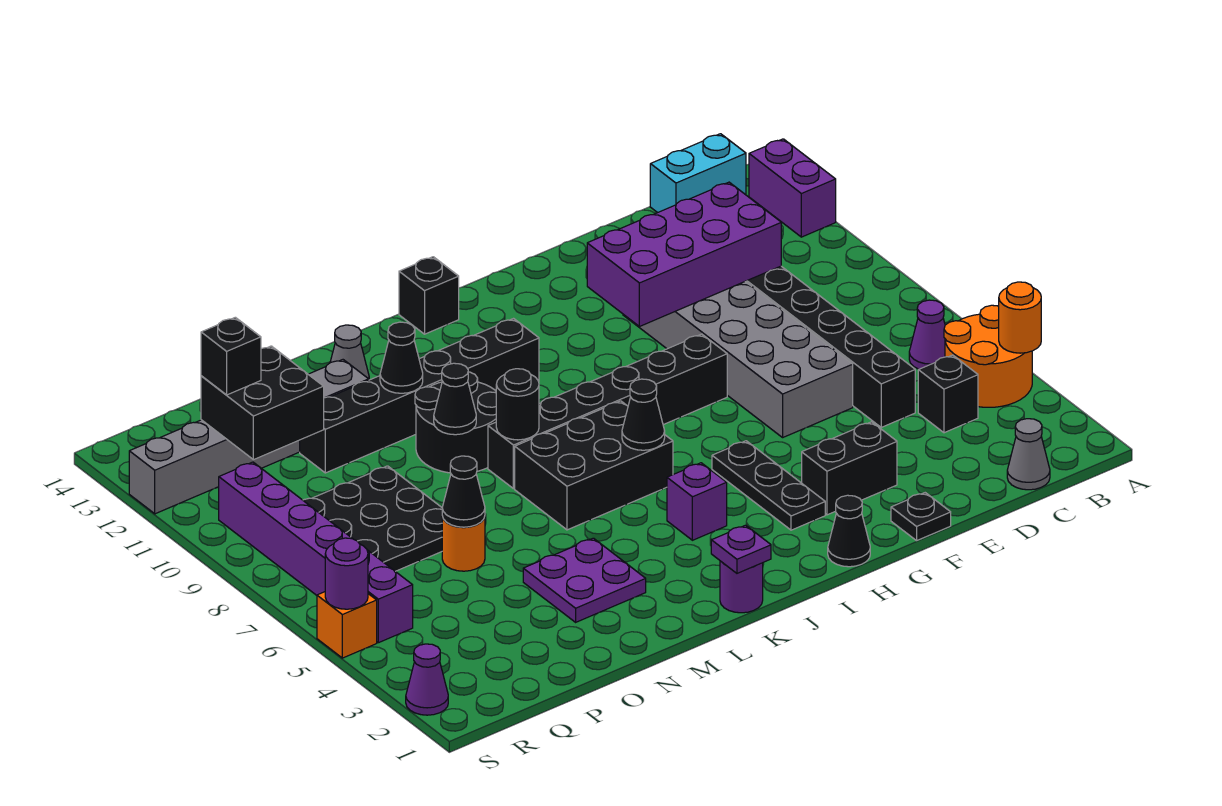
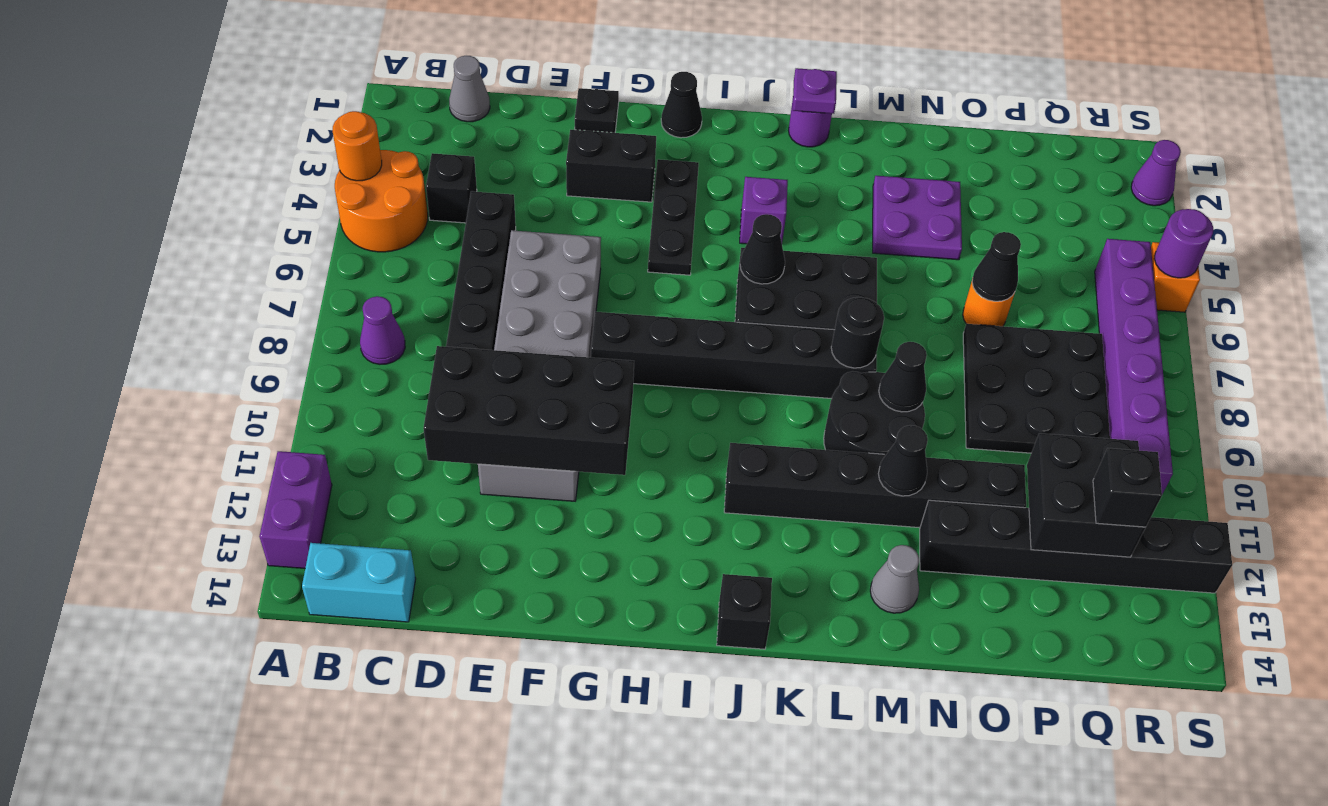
purple cone B6 level 1 -> purple cone B8 level 1
purple brick D10:G11 level 2 -> black brick D10:G11 level 2
grey brick N12:S12 level 1 -> black brick N12:S12 level 1

